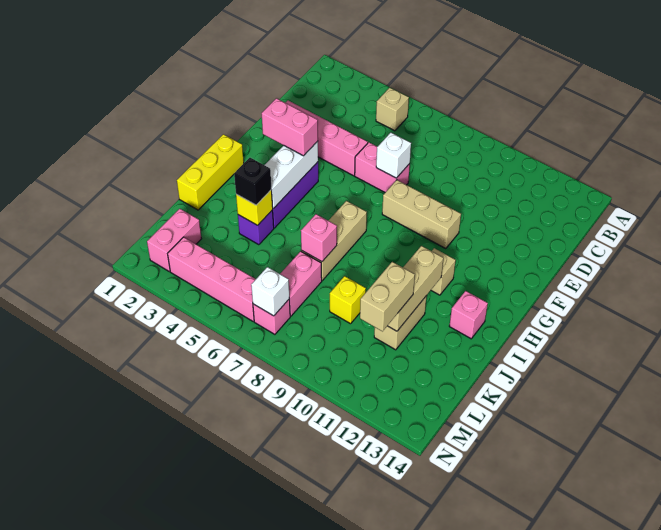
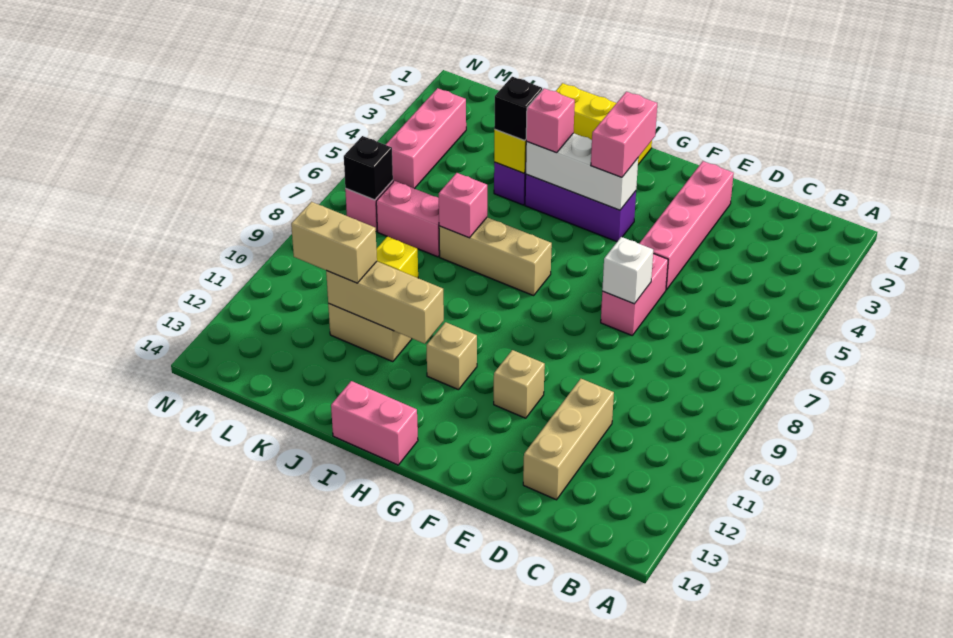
tan brick B5 level 1 -> tan brick F11 level 1
tan brick F8:F10 level 1 -> tan brick D11:D13 level 1
pink brick I13 level 1 -> pink brick I4 level 3
pink brick L2:M2 level 1 -> pink brick H14:I14 level 1
pink brick M3:M6 level 1 -> pink brick M3:M5 level 1
white brick M7 level 2 -> black brick M7 level 2

